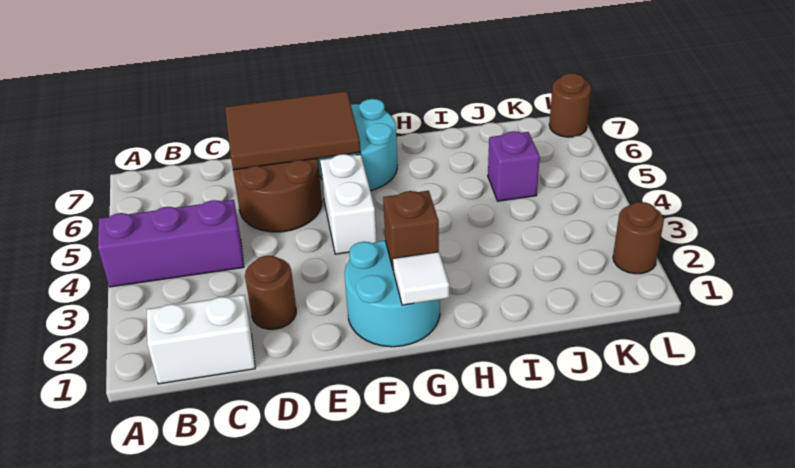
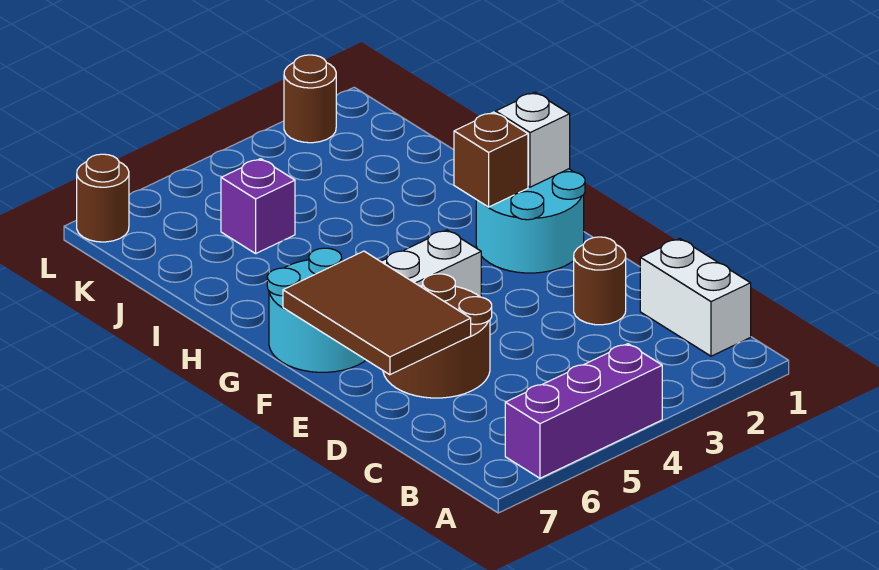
purple brick A4:C4 level 1 -> purple brick A4:A6 level 1
white tile G1 level 2 -> white brick G1 level 2

